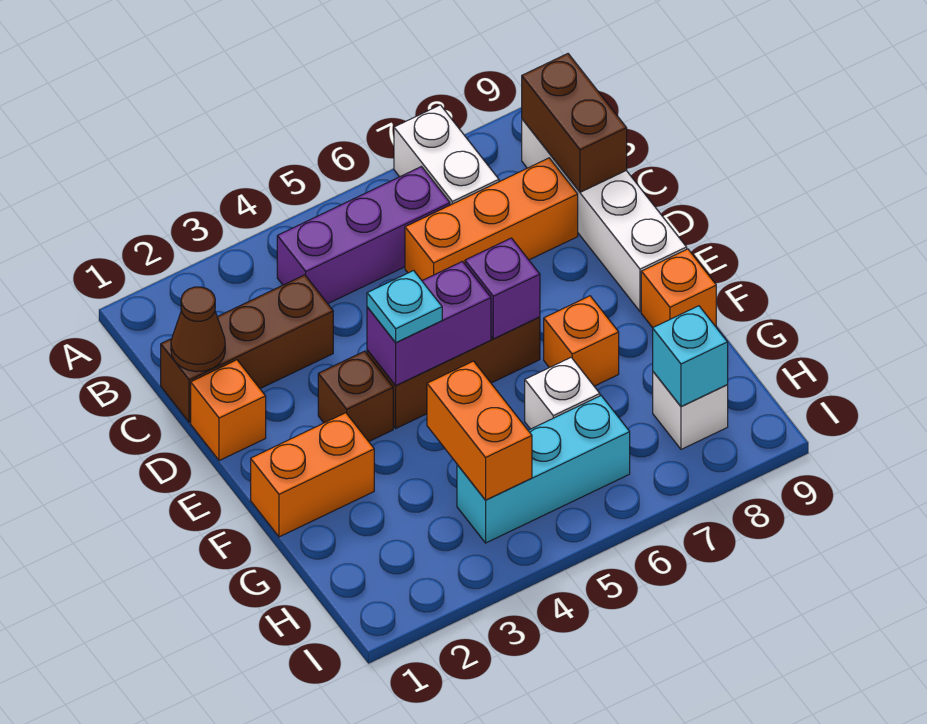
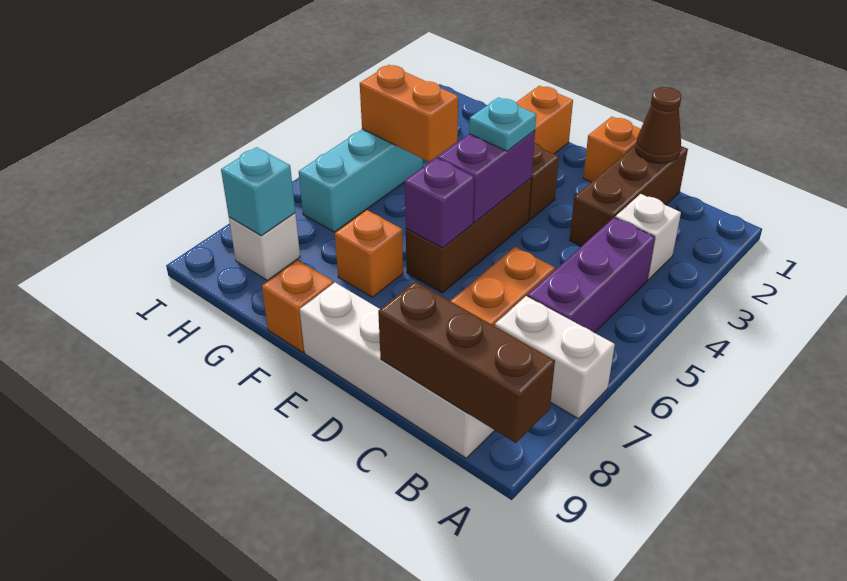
brown brick B9:C9 level 2 -> brown brick A9:C9 level 2
white brick G6 level 1 -> white brick B3 level 1

